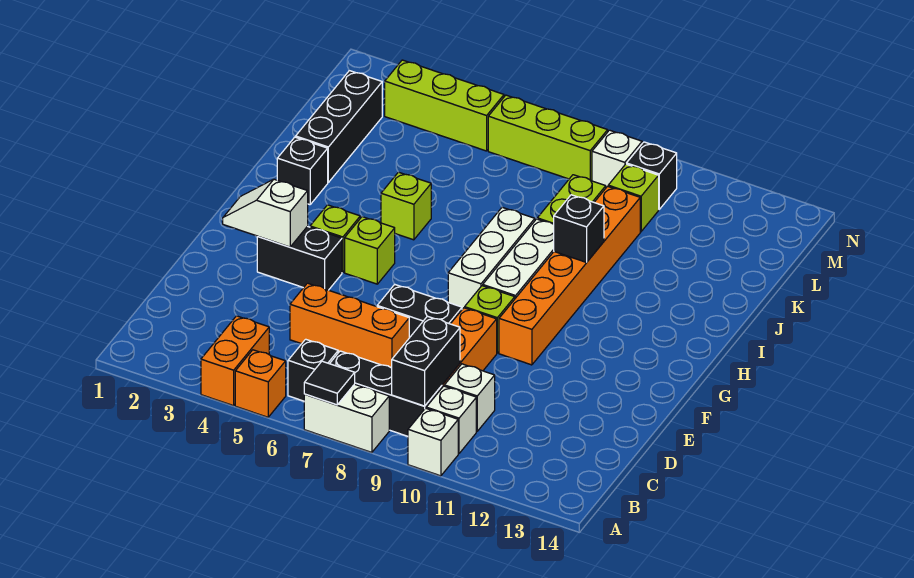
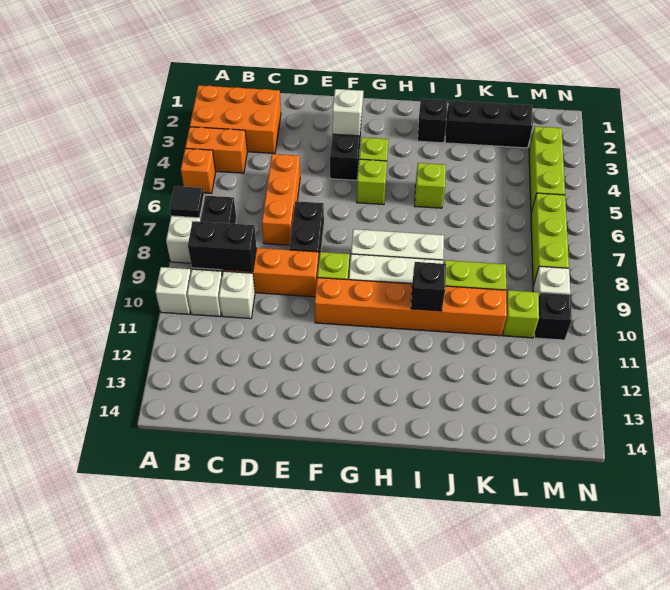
none -> orange brick A2:C3 level 1
black brick B6 level 1 -> none

